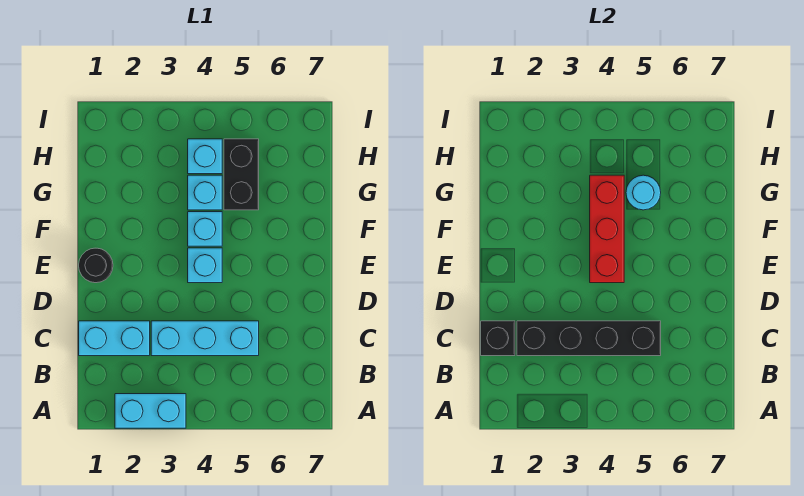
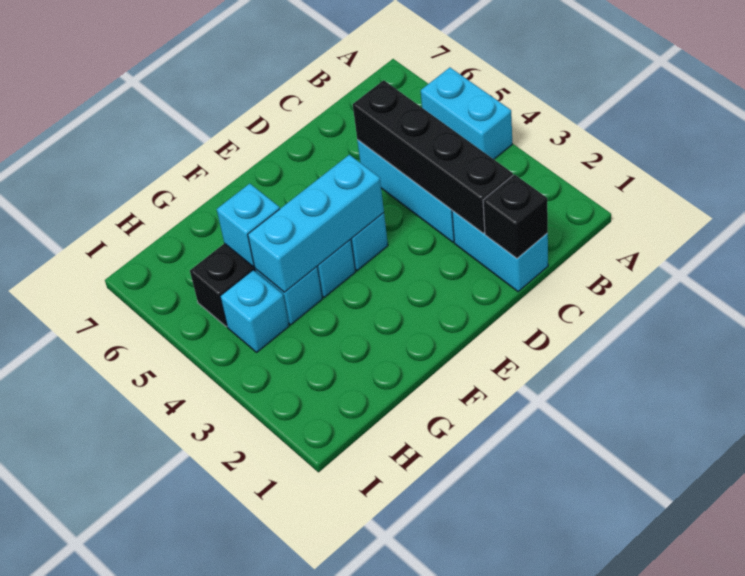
cyan brick A2:A3 level 1 -> cyan brick A4:A5 level 1
black round brick E1 level 1 -> none
red brick E4:G4 level 2 -> cyan brick E4:G4 level 2
cyan round brick G5 level 2 -> cyan brick G5 level 2

